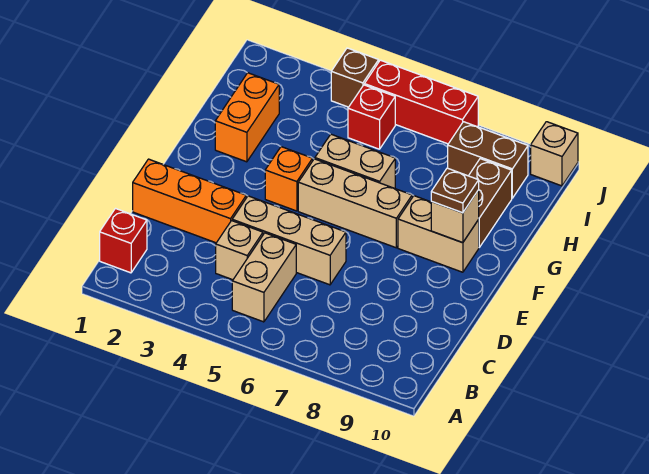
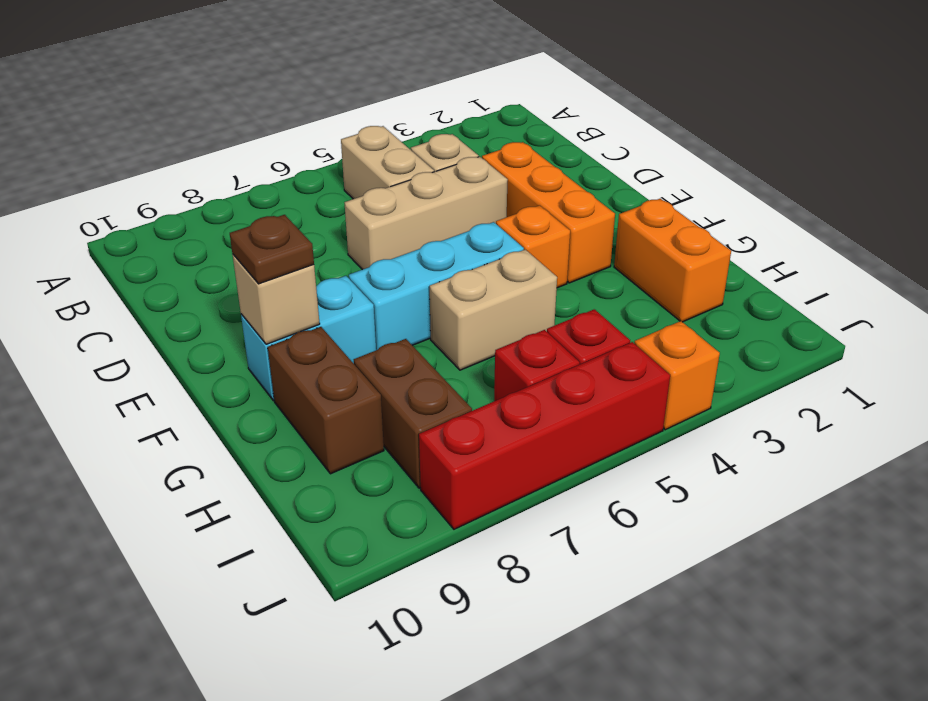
red brick B1 level 1 -> red brick I6 level 1
orange brick D1:D3 level 1 -> orange brick D3:F3 level 1
tan brick F5:F7 level 1 -> cyan brick F5:F7 level 1
tan brick F8:F9 level 1 -> cyan brick F8:F9 level 1
brown brick I8:I9 level 1 -> brown brick H8:I8 level 1
brown brick J4 level 1 -> orange brick J4 level 1
red brick J5:J7 level 1 -> red brick J5:J8 level 1
tan brick J10 level 1 -> none

